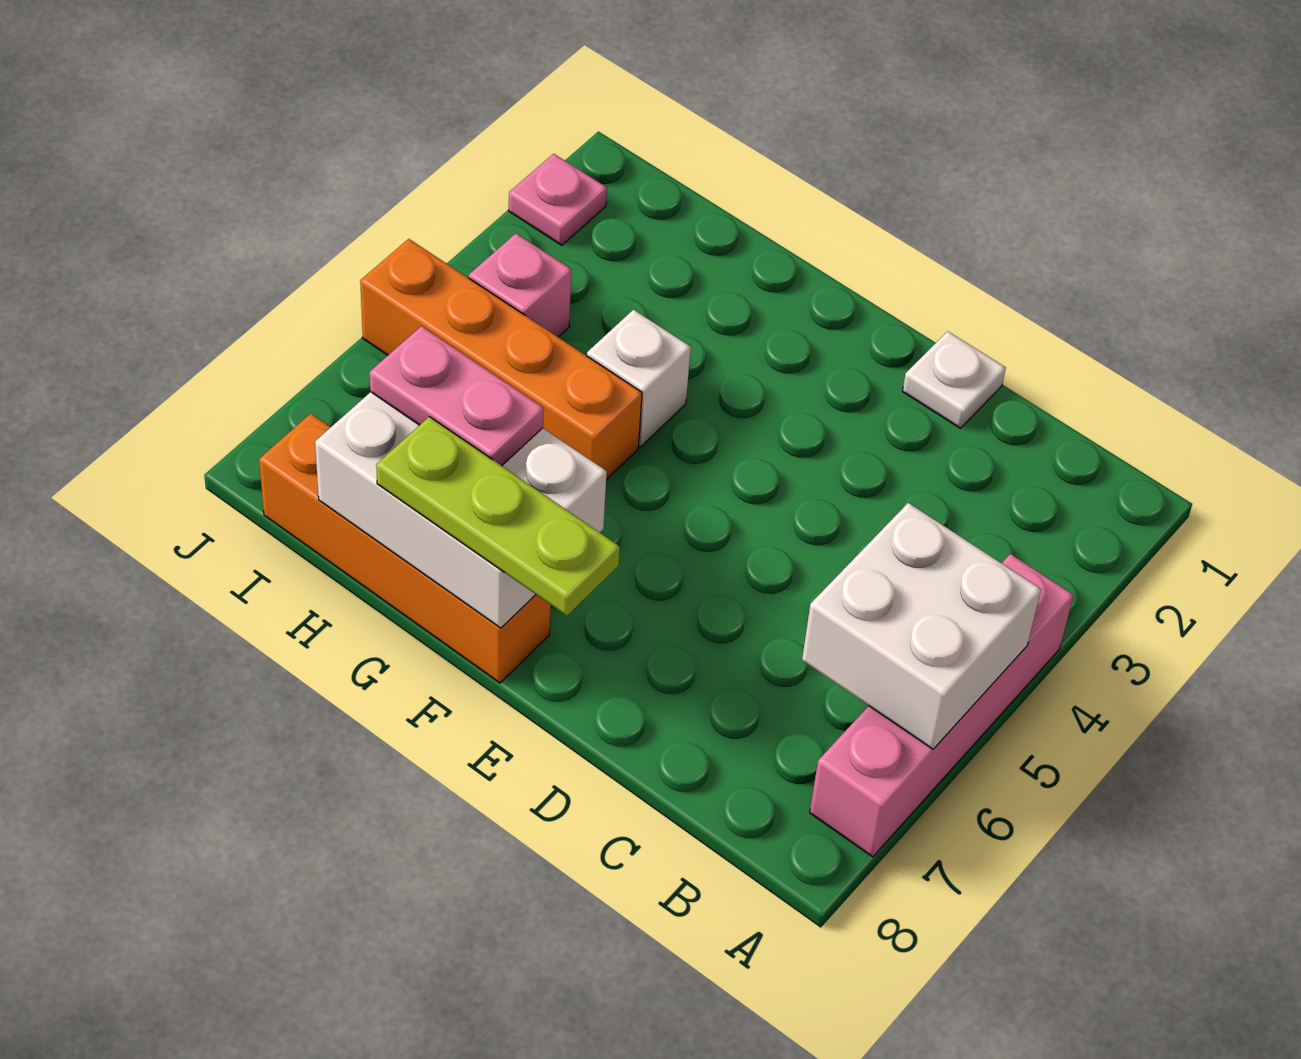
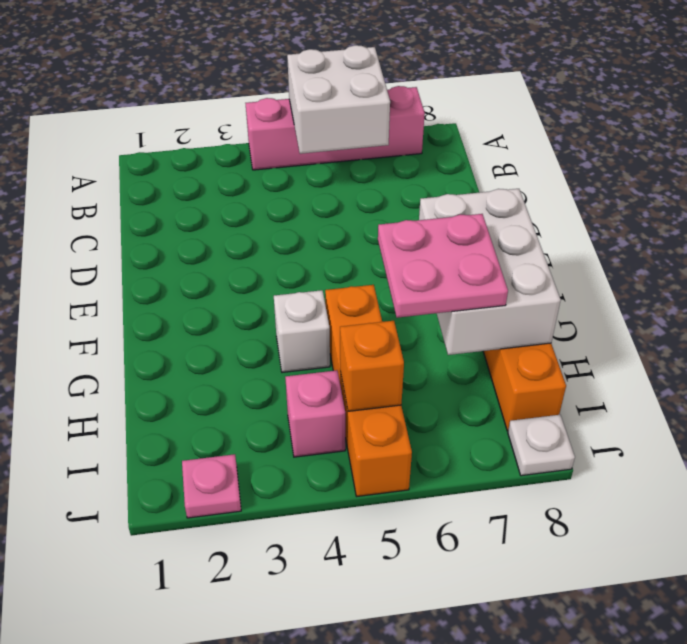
white plate D1 level 1 -> white plate J8 level 1
lime plate E8:G8 level 3 -> none
pink plate G7:H7 level 3 -> pink plate G6:H7 level 3
none -> orange brick I5 level 2

